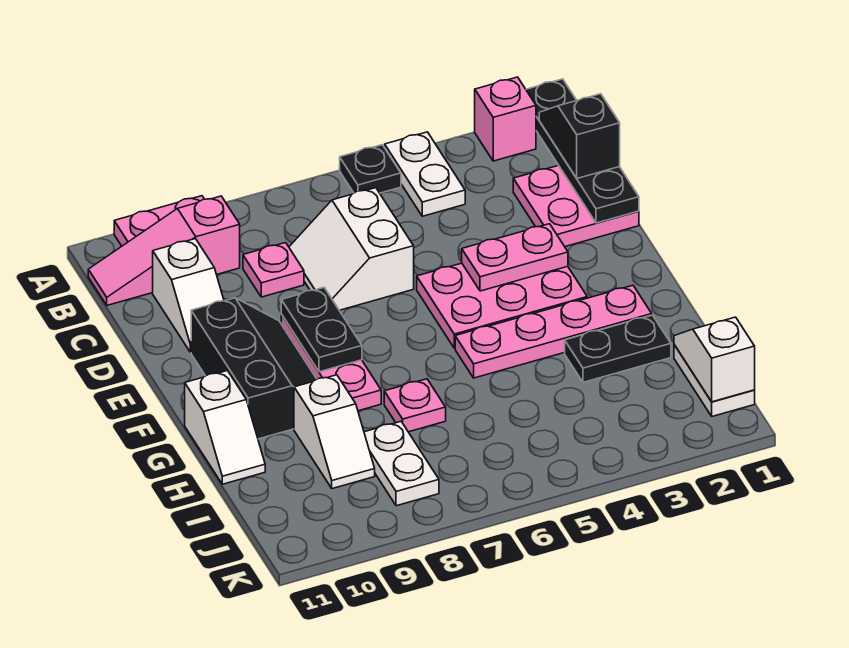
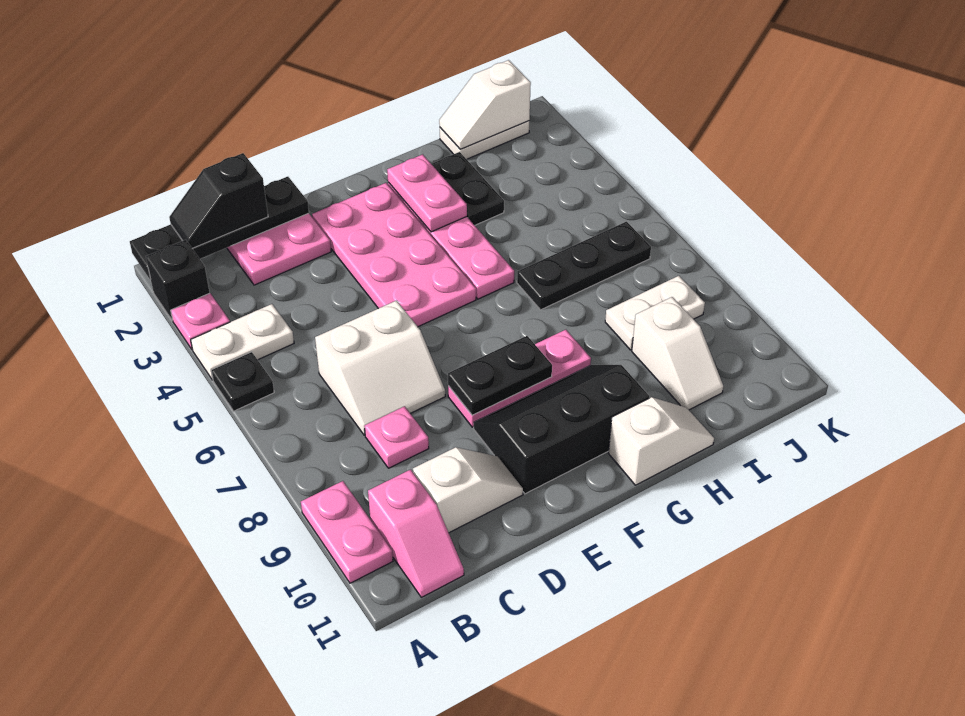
pink brick A2 level 1 -> black brick A2 level 1
pink slope B9:B11 level 1 top 9 -> pink slope B10:B11 level 1 top 10
pink plate E3:F5 level 1 -> pink plate E2:F5 level 1
pink plate E3:E4 level 2 -> pink plate G2:G3 level 2
none -> black plate H6:J6 level 1
pink plate H7 level 1 -> pink plate A3 level 1
white slope H9:I9 level 1 top H -> white slope I9:I10 level 1 top 9

